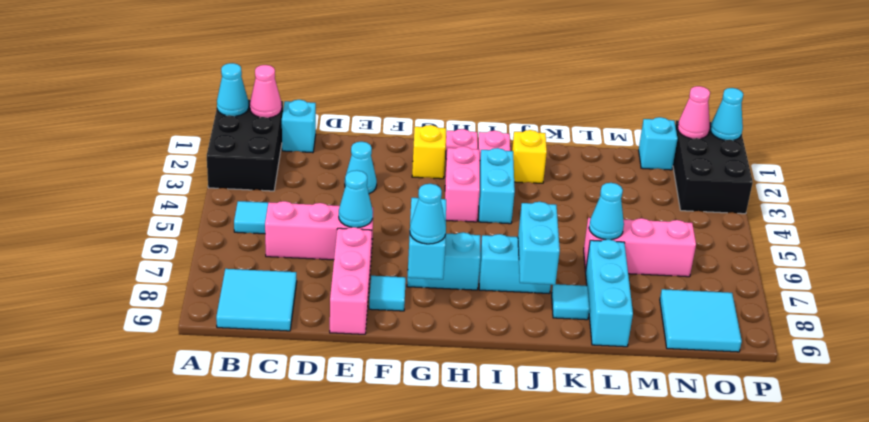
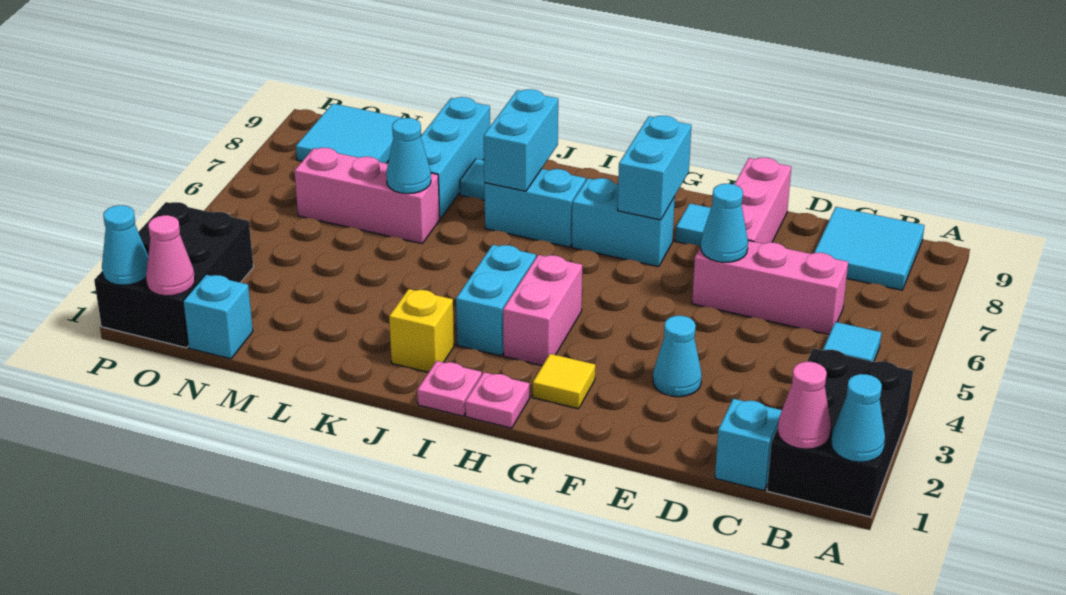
yellow brick G2 level 1 -> yellow tile G2 level 1
cyan cone G8 level 3 -> none

